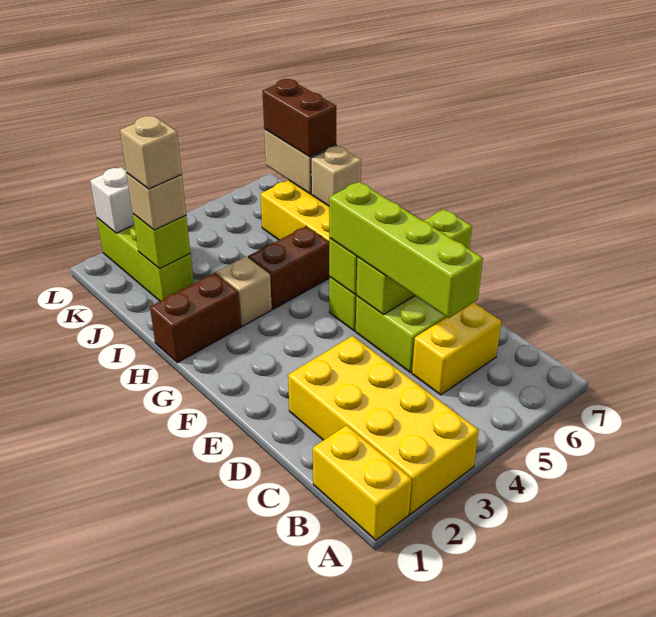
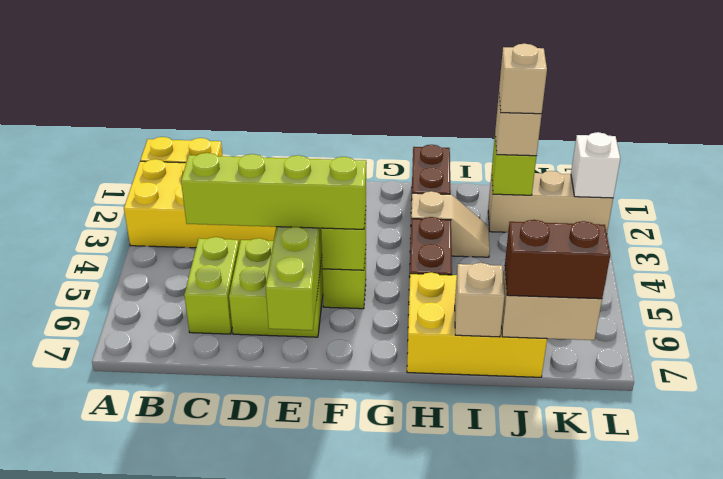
yellow brick C5:C6 level 1 -> lime brick C5:C6 level 1
lime brick J2:L2 level 1 -> tan brick J2:L2 level 1

